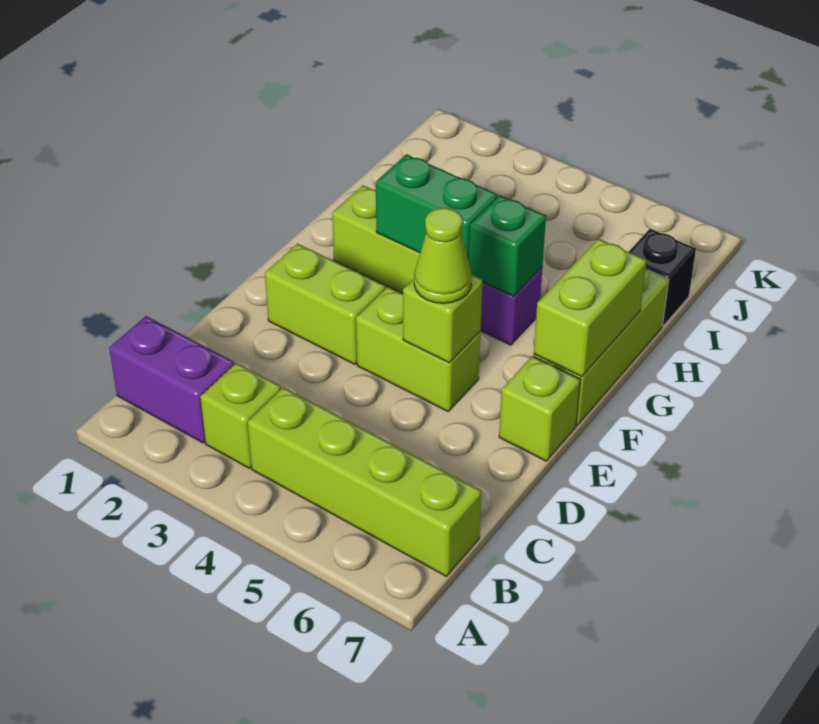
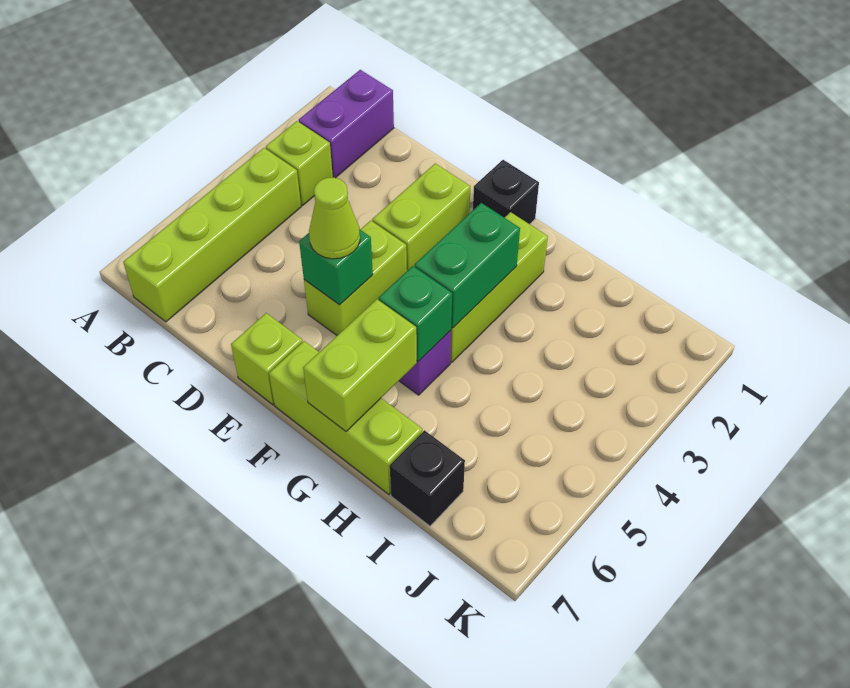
lime brick E5 level 2 -> green brick E5 level 2
none -> black brick F1 level 1
lime brick F7:G7 level 2 -> lime brick G6:G7 level 2

